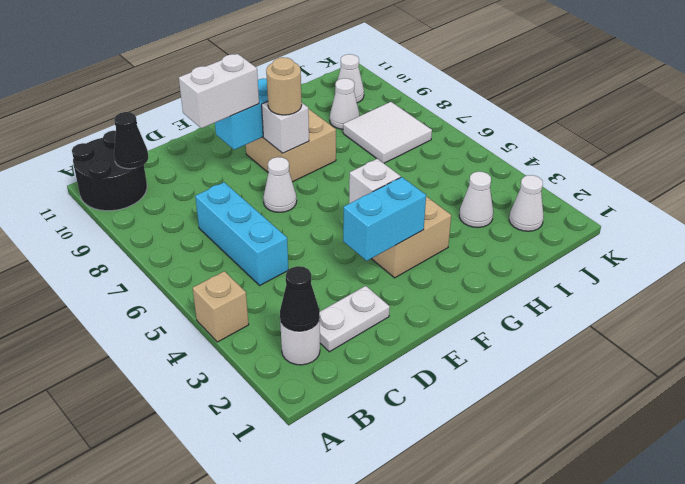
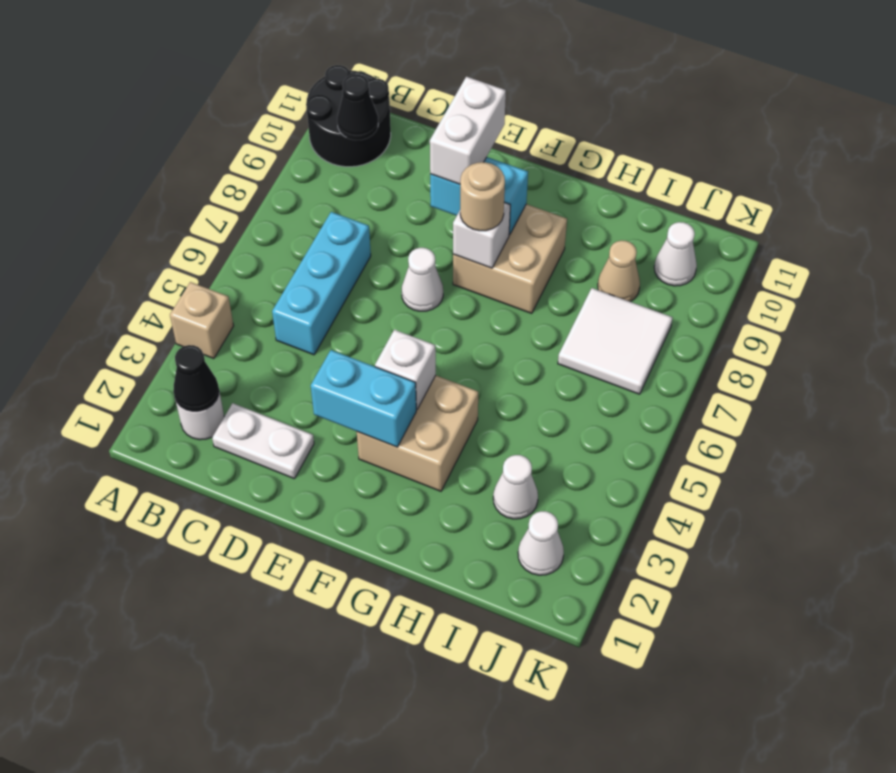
white brick D9:E9 level 3 -> white brick E9:E10 level 3
white cone I9 level 1 -> tan cone I9 level 1

